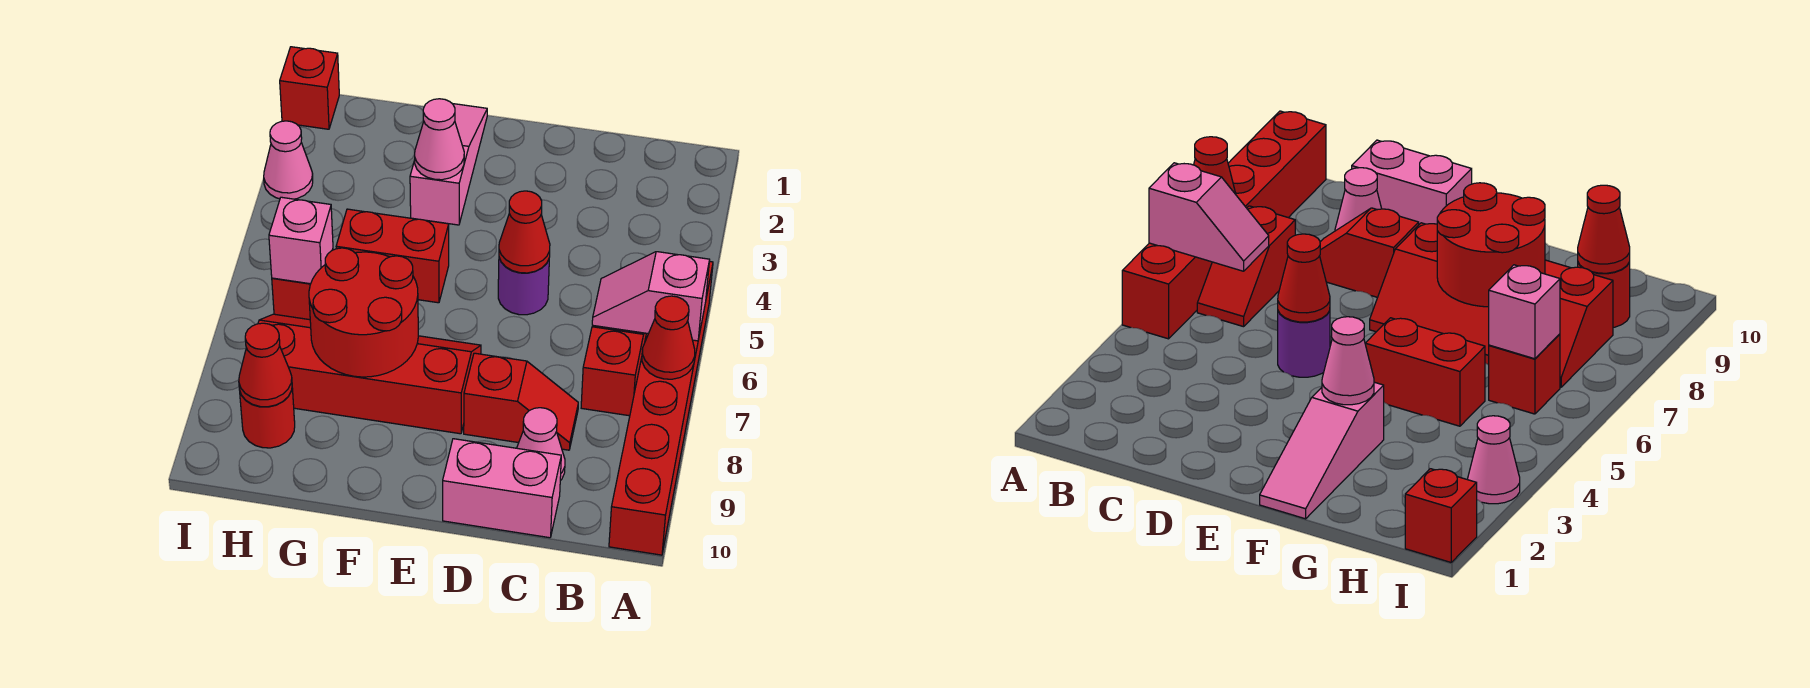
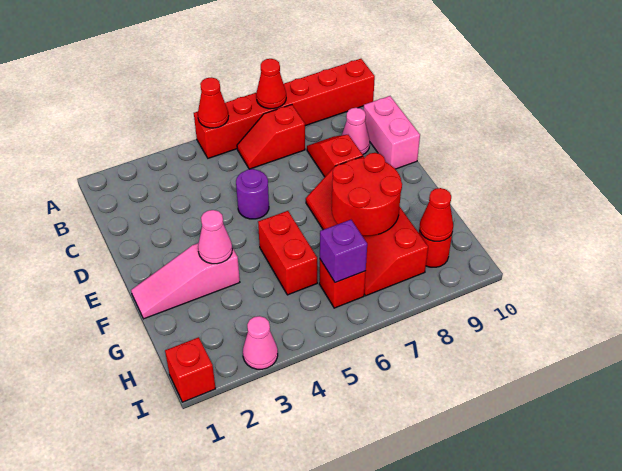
pink slope A6:B6 level 2 top A -> none
red cone D5 level 2 -> red cone A5 level 2
pink brick H6 level 2 -> purple brick H6 level 2

